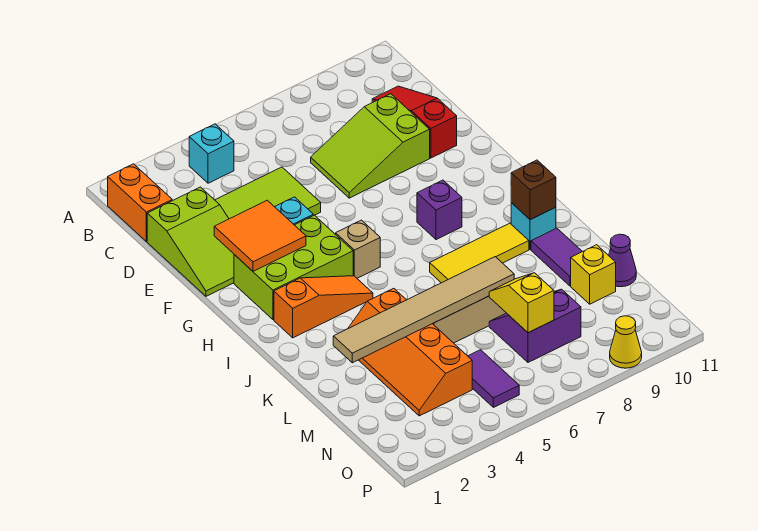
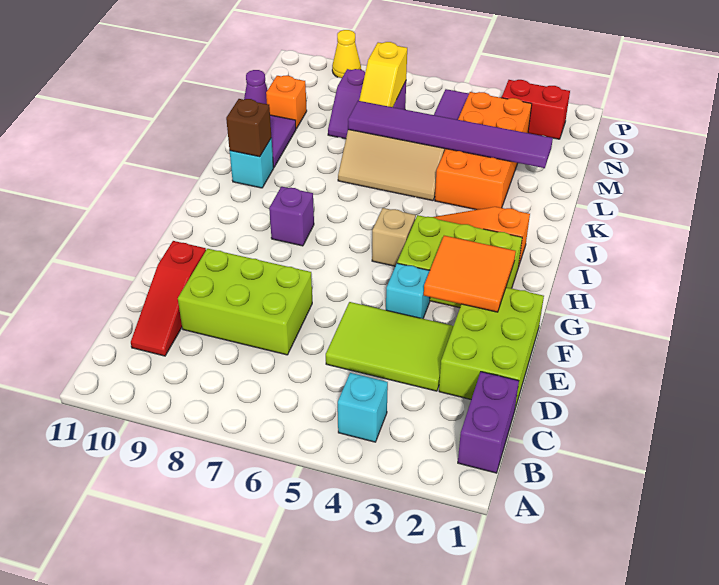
orange brick B1:C1 level 1 -> purple brick B1:C1 level 1
lime slope D1:F2 level 1 top D -> lime brick D1:F2 level 1
lime slope D7:E9 level 1 top 9 -> lime brick D7:E9 level 1
yellow tile J7:J9 level 1 -> none
orange slope K3:N4 level 1 top 4 -> orange brick K3:N4 level 1
tan tile L2:L7 level 2 -> purple tile L2:L7 level 2
yellow brick M10 level 1 -> orange brick M10 level 1
none -> red brick O2:O3 level 1

